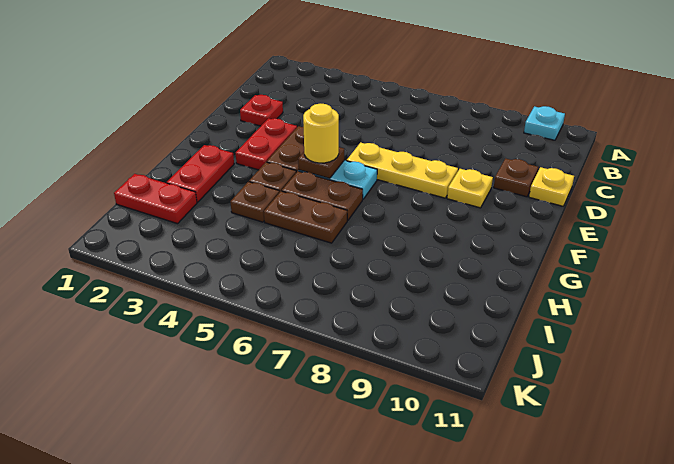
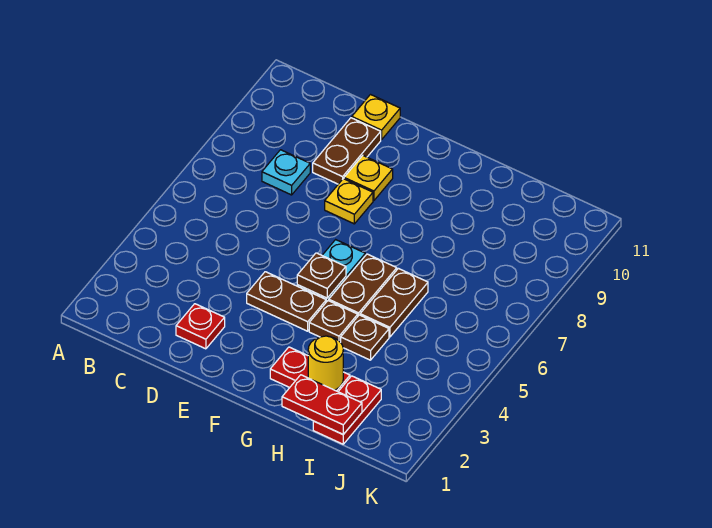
cyan plate A10 level 1 -> cyan plate C8 level 1
brown plate D10 level 1 -> brown plate D9:D10 level 1
red plate E3:F3 level 1 -> red plate H1:I1 level 2
yellow plate E6:E8 level 1 -> yellow plate E8 level 1
yellow round brick F5 level 3 -> yellow round brick H2 level 2

